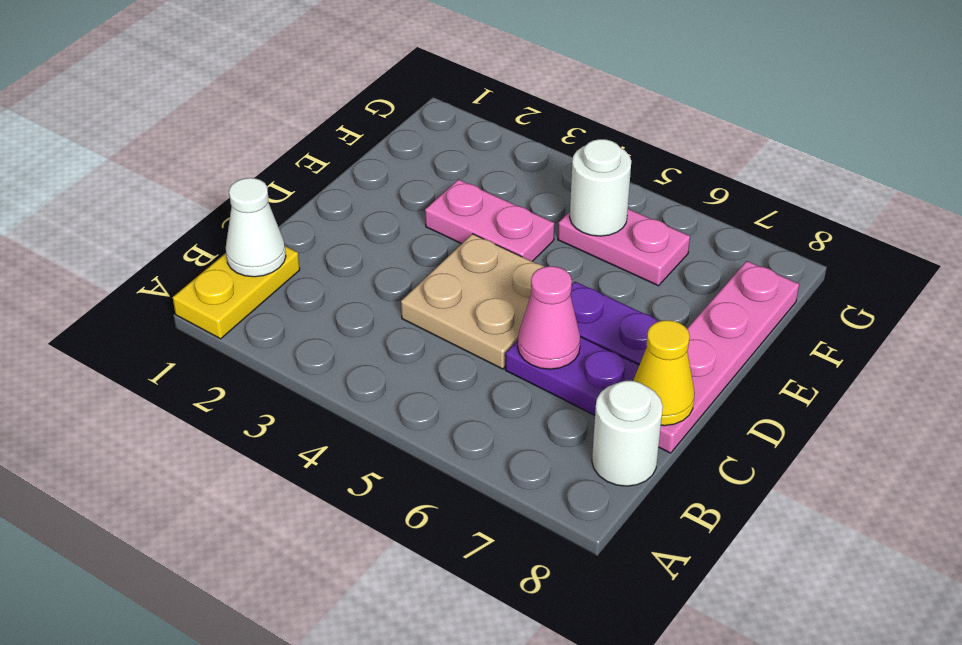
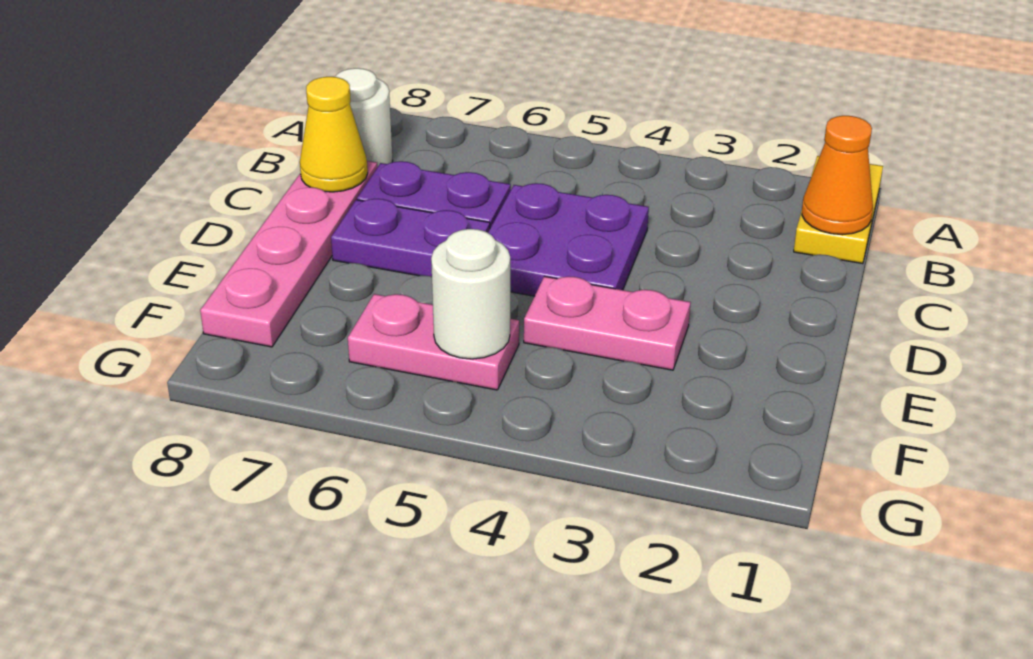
white cone B1 level 2 -> orange cone B1 level 2
tan plate C4:D5 level 1 -> purple plate C4:D5 level 1
pink cone C6 level 2 -> none

